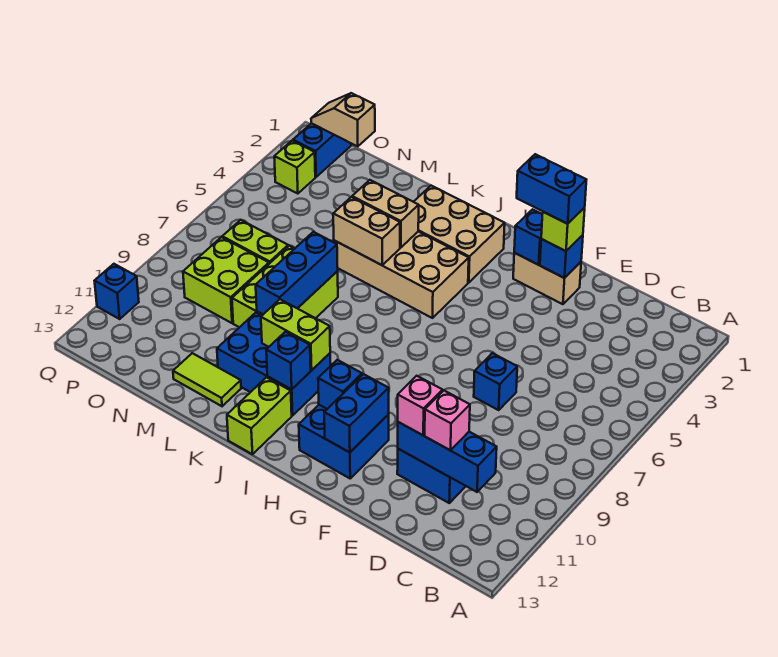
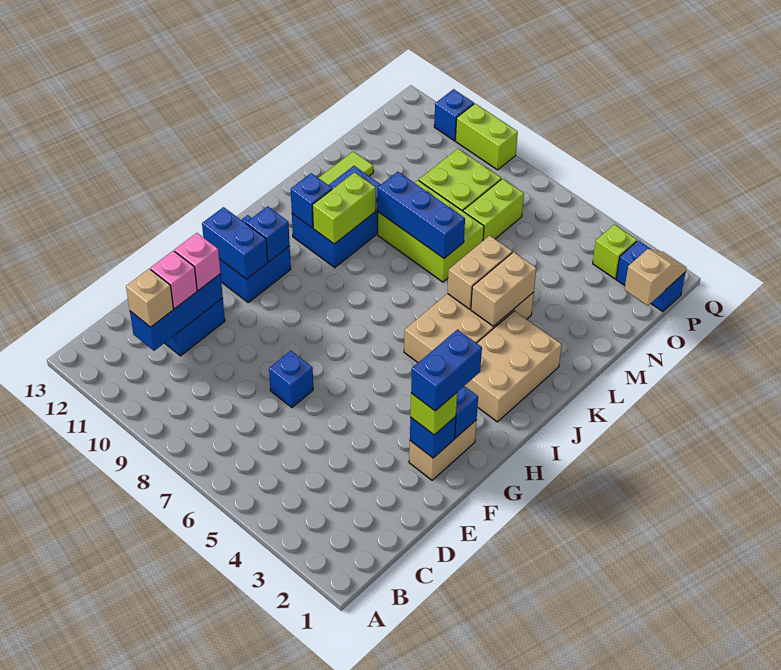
none -> tan brick C11 level 3
lime brick J12:J13 level 1 -> lime brick Q9:Q10 level 1

